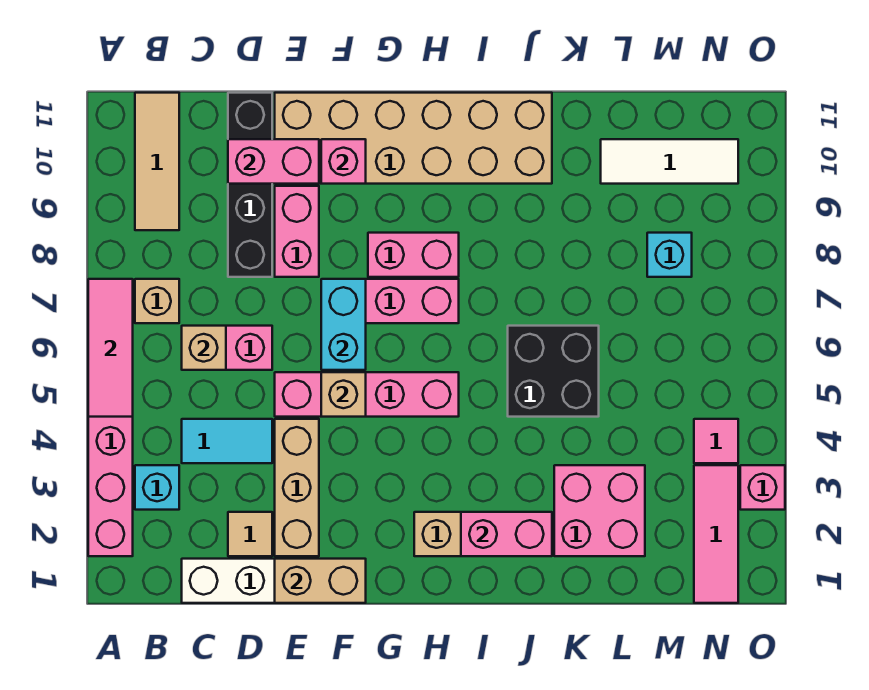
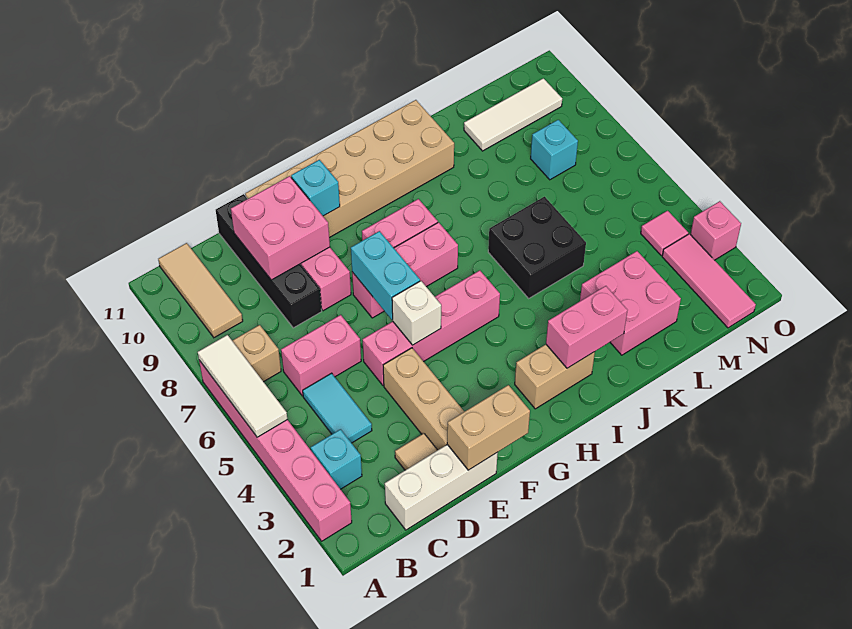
pink tile A5:A7 level 2 -> white tile A5:A7 level 2
cyan tile C4:D4 level 1 -> cyan tile C4:C5 level 1
tan brick C6 level 2 -> none
pink brick D10:E10 level 2 -> pink brick D9:E10 level 2
tan brick F5 level 2 -> white brick F5 level 2
pink brick F10 level 2 -> cyan brick F10 level 2

